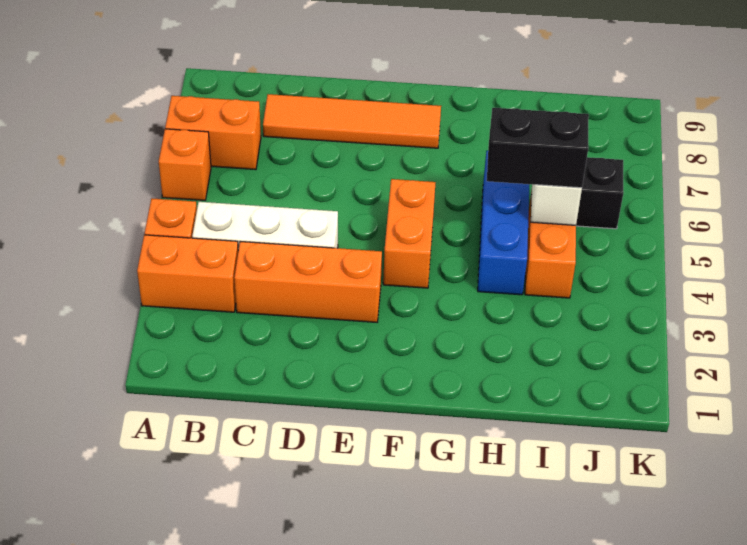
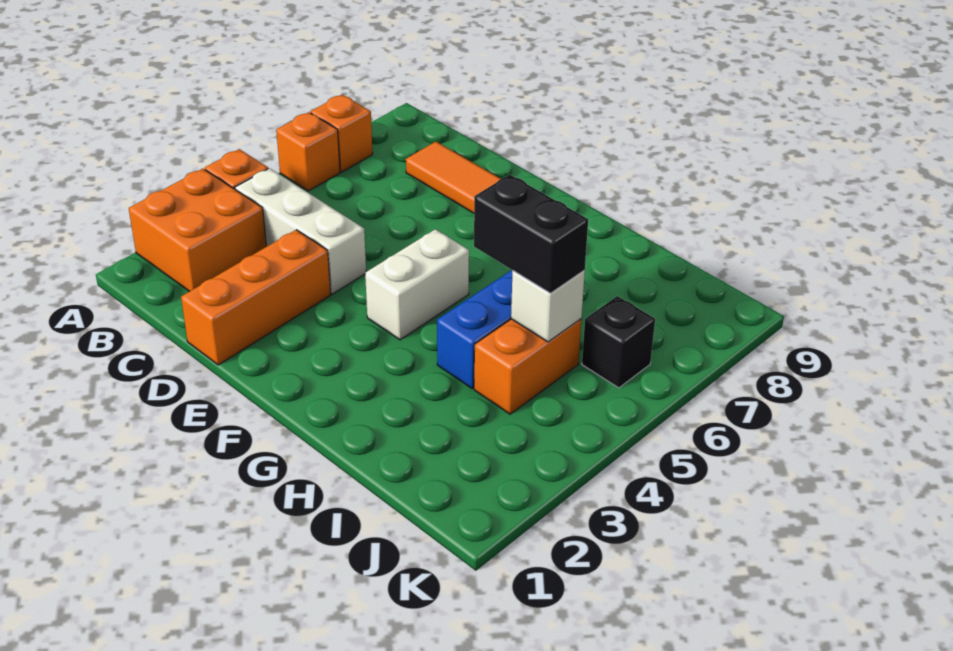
orange brick A3:B3 level 1 -> orange brick A2:B3 level 1
orange brick A7:B7 level 1 -> orange brick A7 level 1
orange brick C3:E3 level 1 -> orange brick D1:D3 level 1
orange brick F4:F5 level 1 -> white brick F4:F5 level 1

